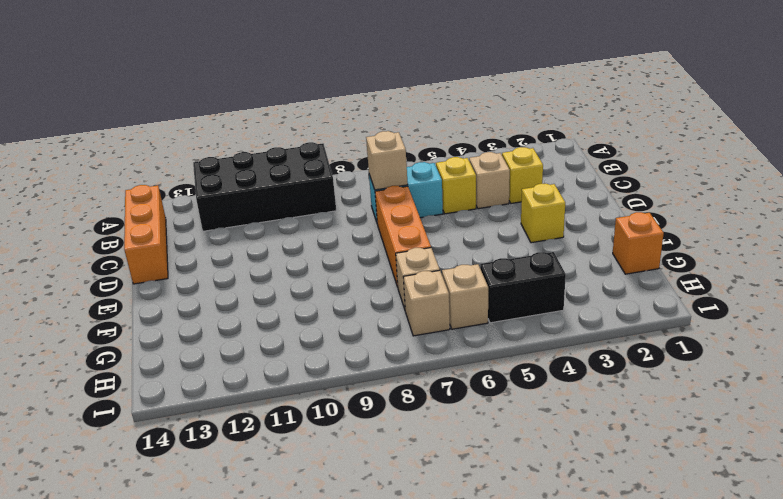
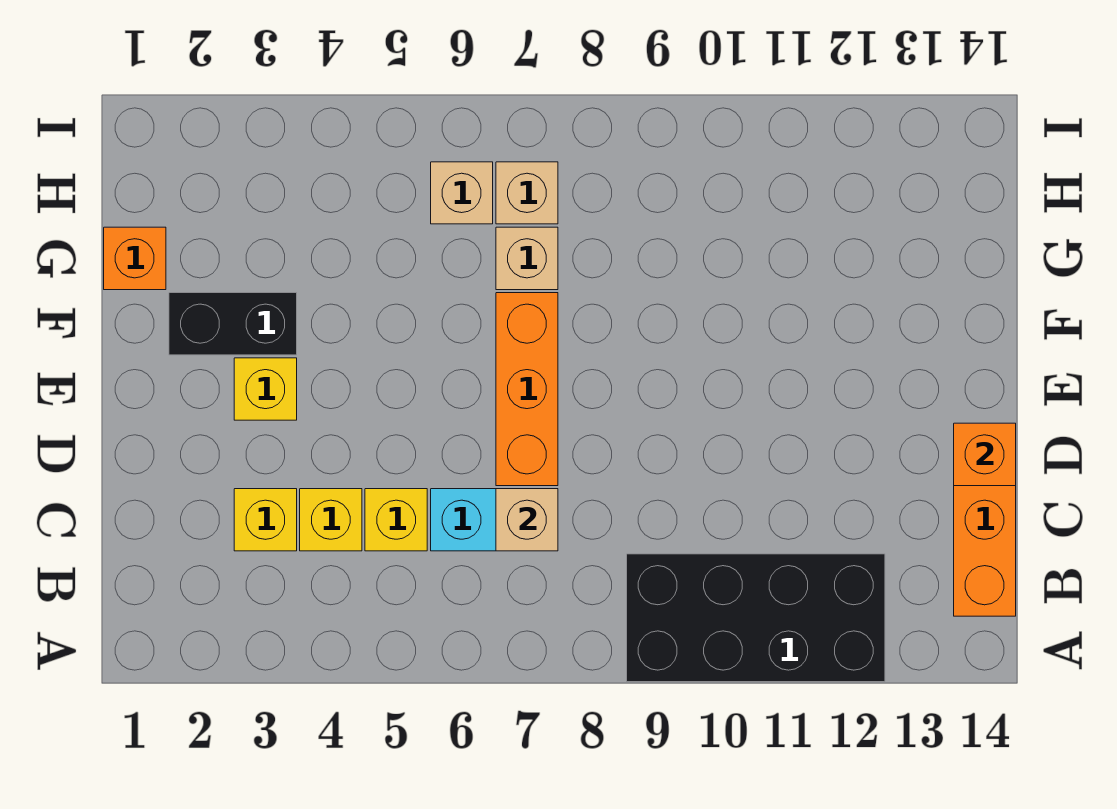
tan brick C4 level 1 -> yellow brick C4 level 1
none -> orange brick D14 level 2
black brick H4:H5 level 1 -> black brick F2:F3 level 1

